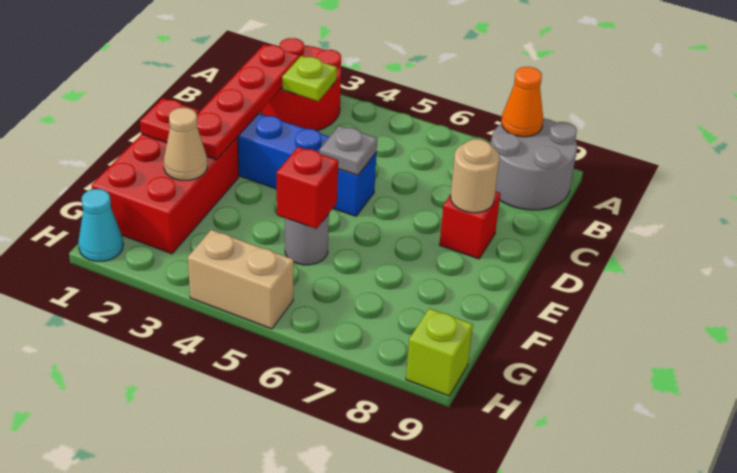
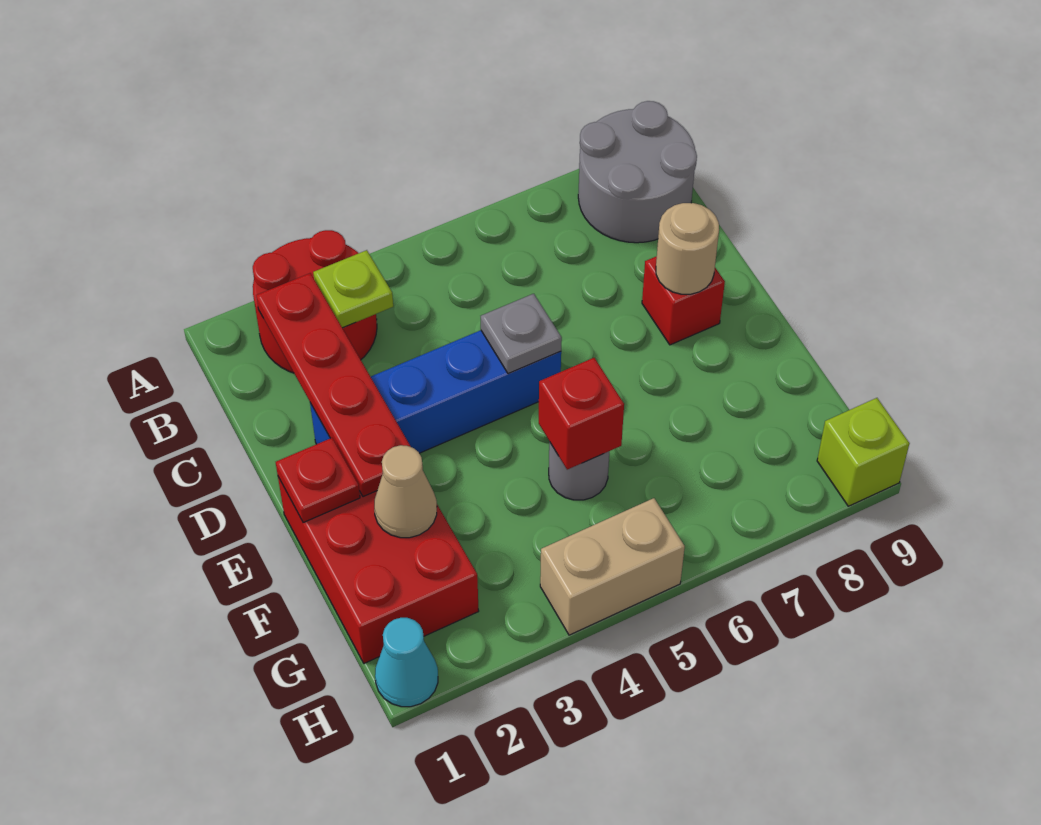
orange cone A8 level 2 -> none

